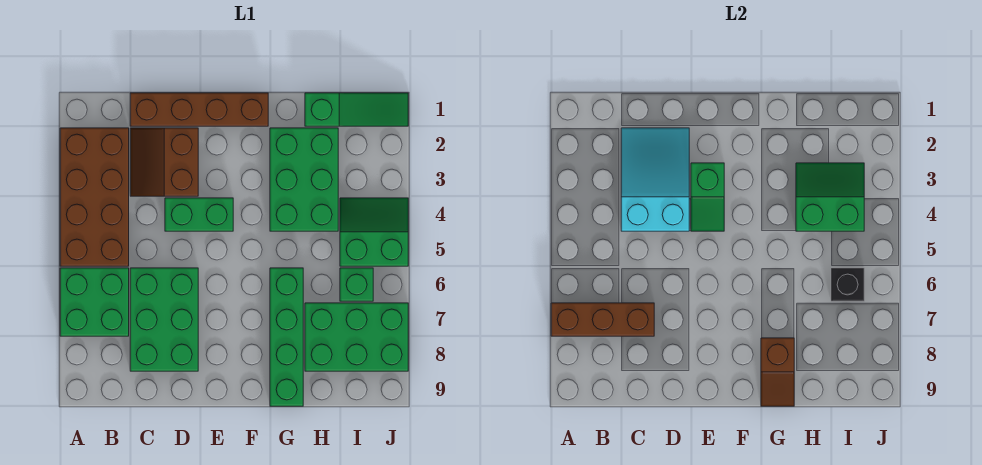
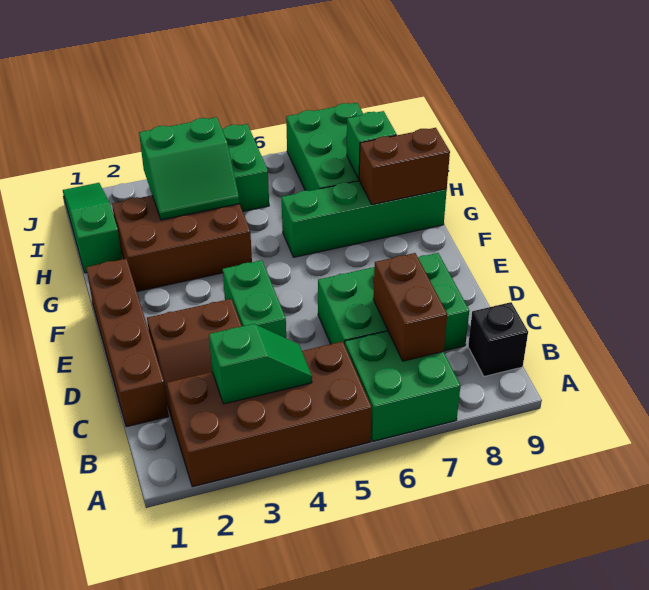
brown brick A7:C7 level 2 -> brown brick B7:C7 level 2
cyan slope C2:D4 level 2 top 4 -> none
green slope E3:E4 level 2 top 3 -> green slope B3:B4 level 2 top 3
green brick G2:H4 level 1 -> brown brick G2:H4 level 1
brown slope G8:G9 level 2 top 8 -> brown brick G8:G9 level 2
green slope H3:I4 level 2 top 4 -> green slope H3:I4 level 2 top I
green brick I6 level 1 -> green brick H8 level 2
black brick I6 level 2 -> black brick B9 level 1

